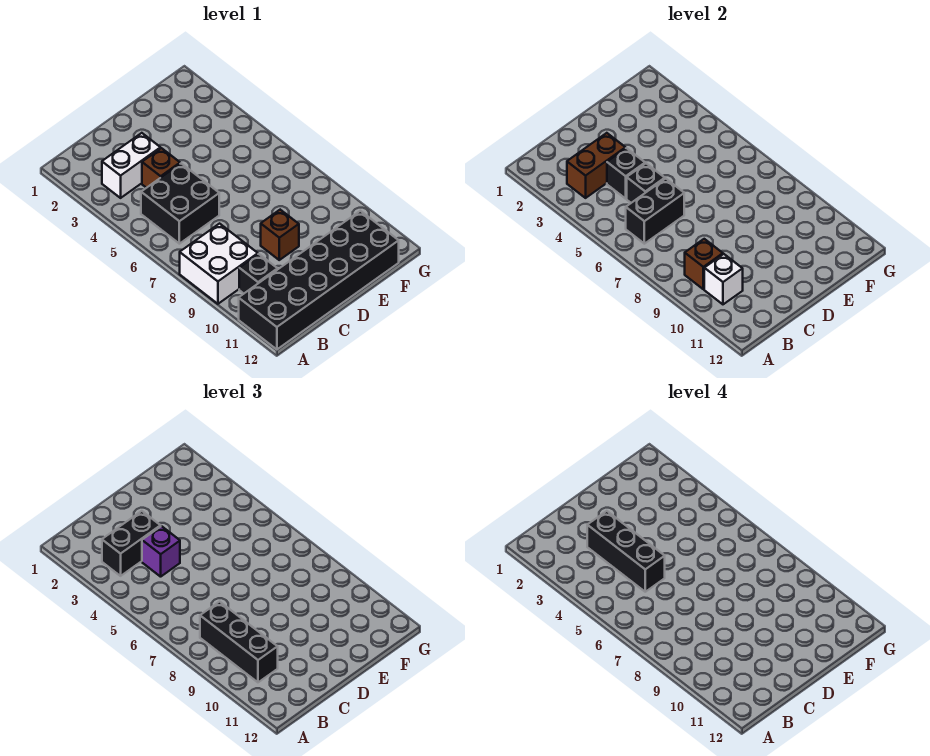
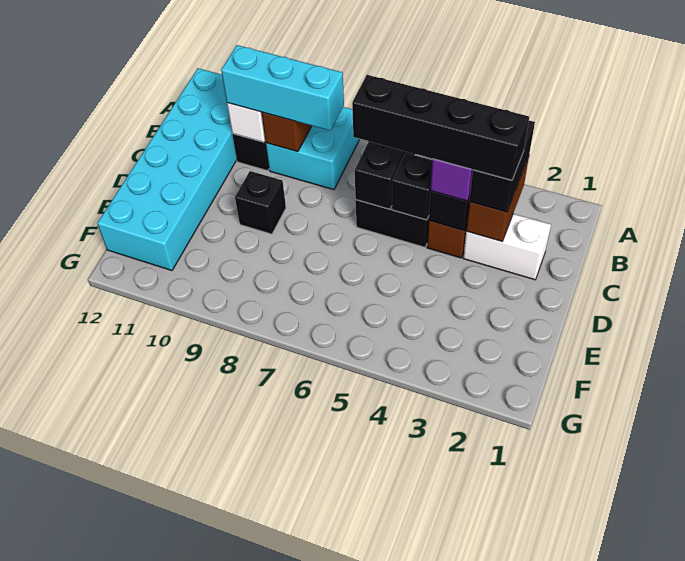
white brick A8:B9 level 1 -> cyan brick A8:B9 level 1
black brick A11:F12 level 1 -> cyan brick A11:F12 level 1
white brick B3:C3 level 1 -> white brick C2:C3 level 1
black brick B8:B10 level 3 -> cyan brick B8:B10 level 3
black brick C3:C5 level 4 -> black brick C3:C6 level 4
brown brick D9 level 1 -> black brick D9 level 1

